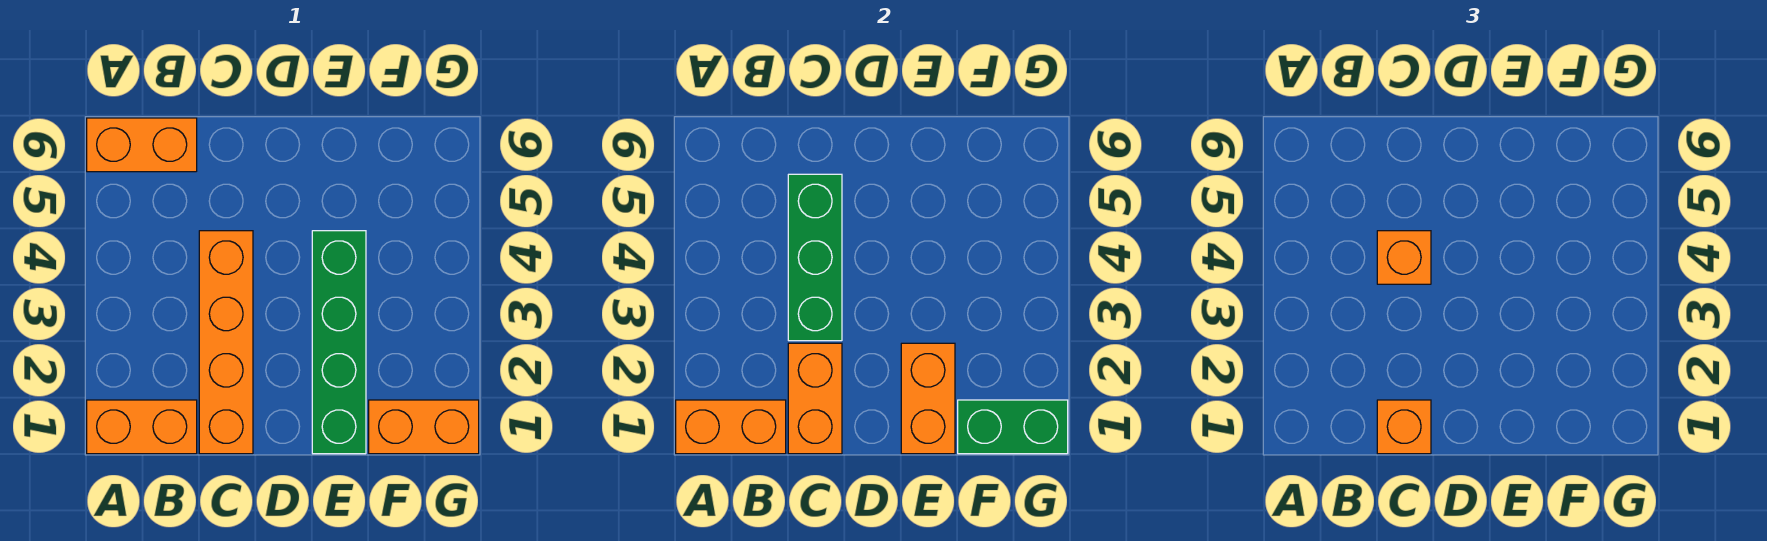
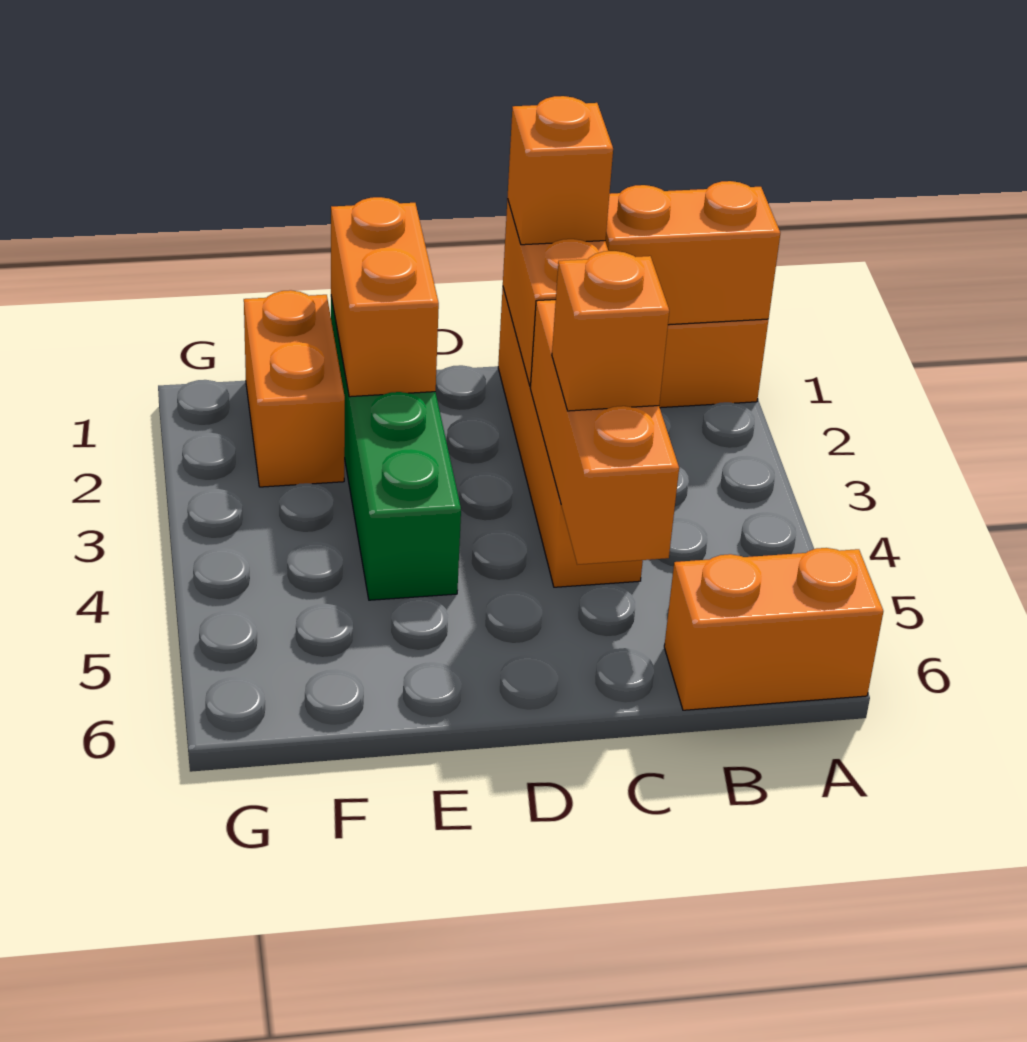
green brick C3:C5 level 2 -> orange brick C3:C5 level 2
orange brick F1:G1 level 1 -> orange brick F1:F2 level 1
green brick F1:G1 level 2 -> none

